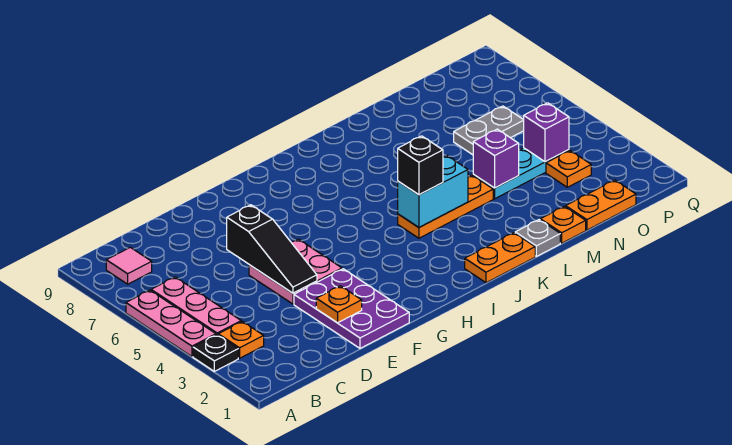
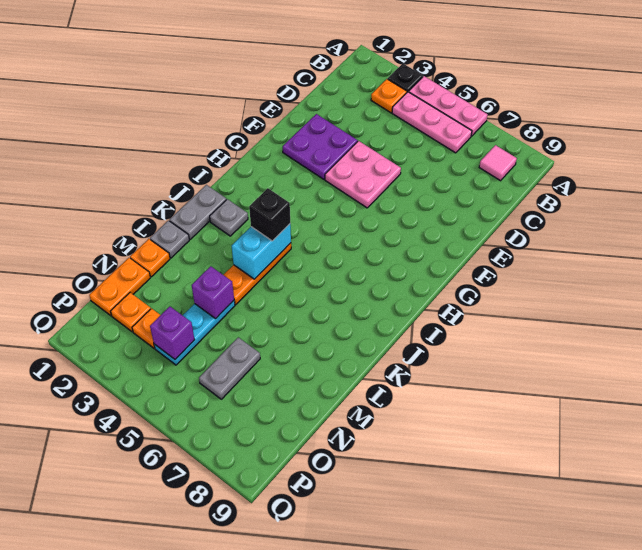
purple plate E1:F3 level 1 -> purple plate E2:F3 level 1
orange plate E2 level 2 -> orange plate O2 level 1
black slope E4:E6 level 2 top 6 -> none
orange plate J1:K1 level 1 -> grey plate J1:K1 level 1
none -> grey plate J2 level 1

